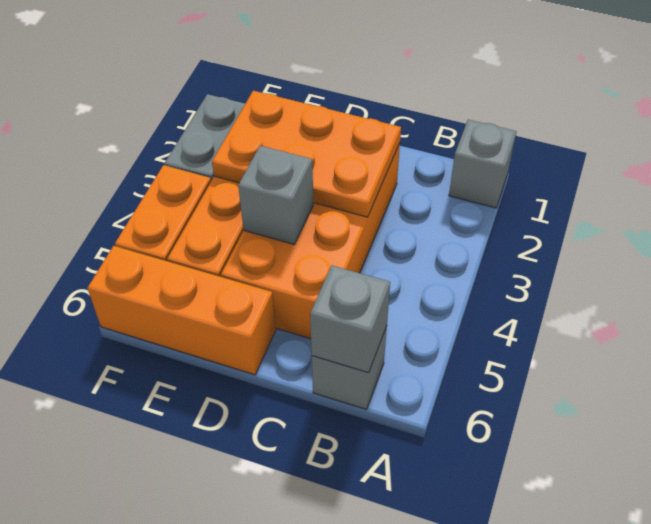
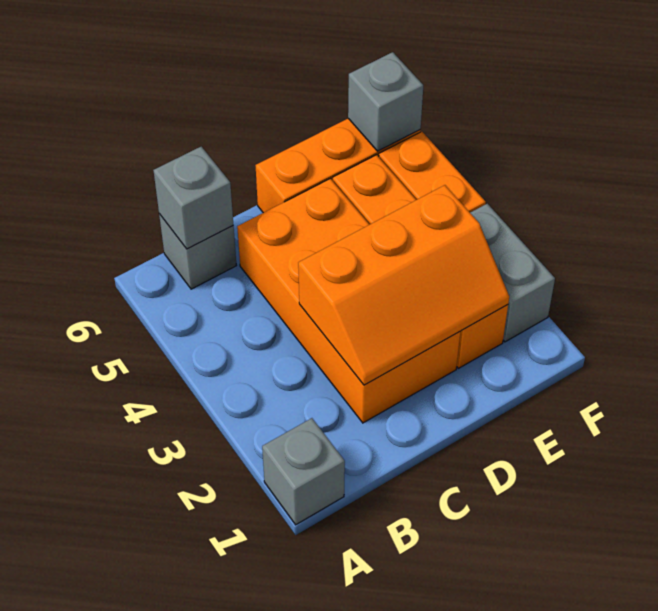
orange plate C2:E3 level 2 -> orange slope C2:E3 level 2 top 3
grey brick D4 level 2 -> grey brick F6 level 2

